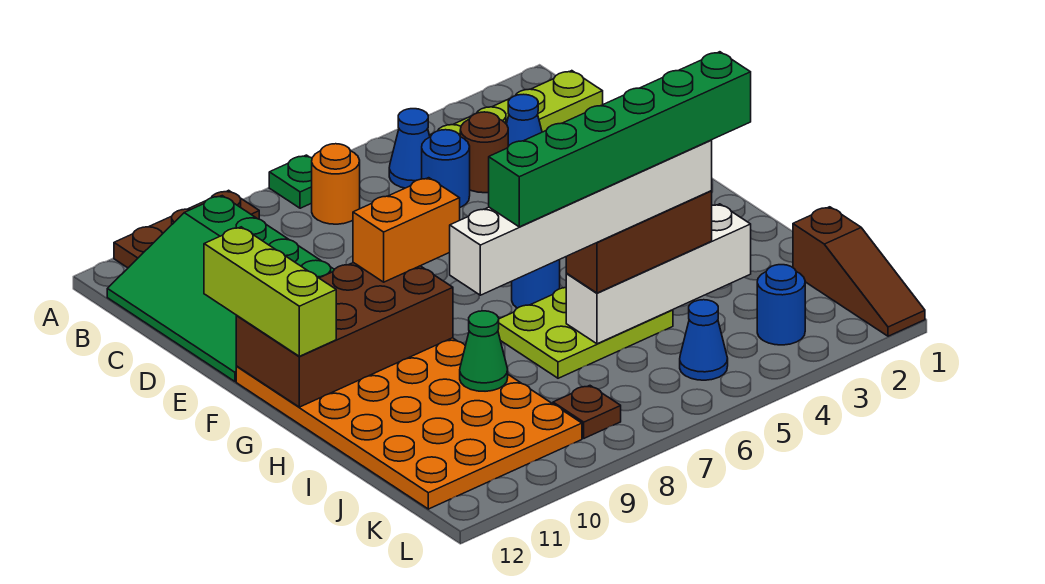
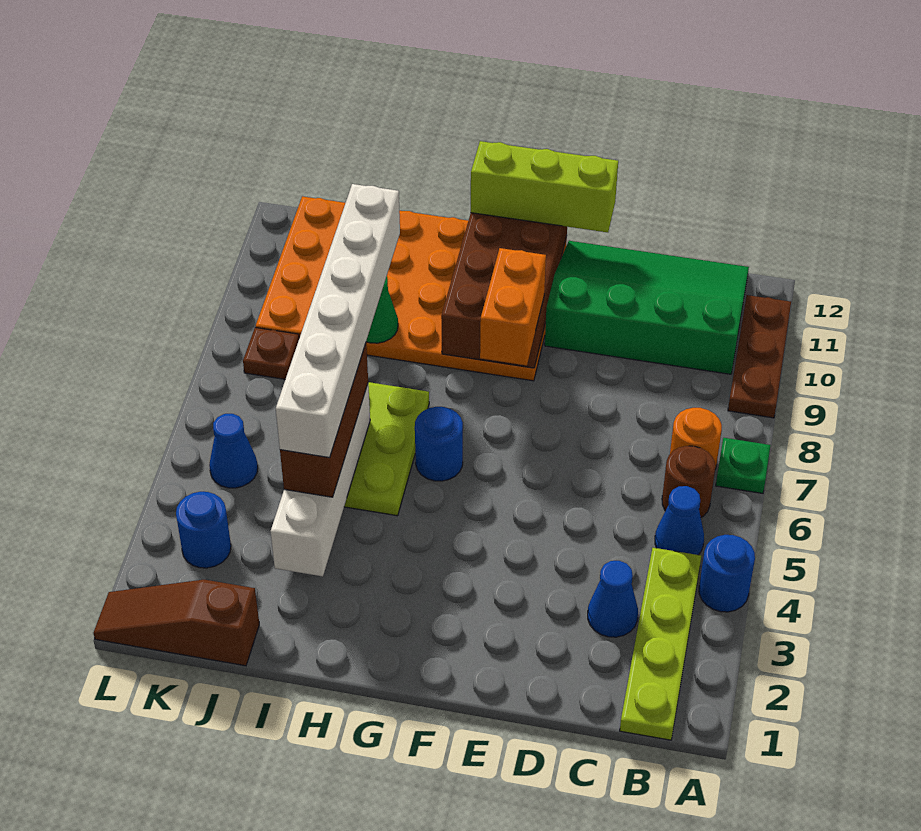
brown round brick C4 level 1 -> brown round brick B6 level 1
blue round brick C5 level 1 -> blue round brick A4 level 1
green brick I3:I8 level 5 -> none

